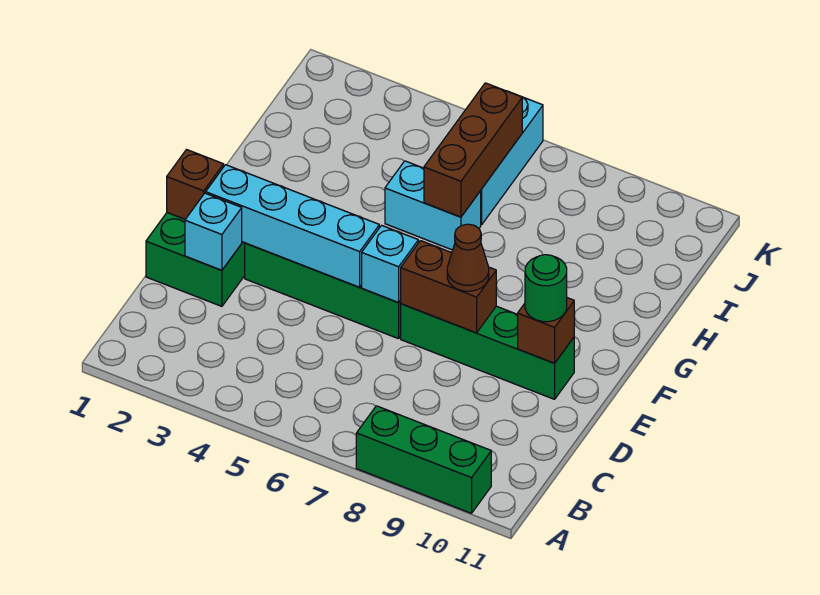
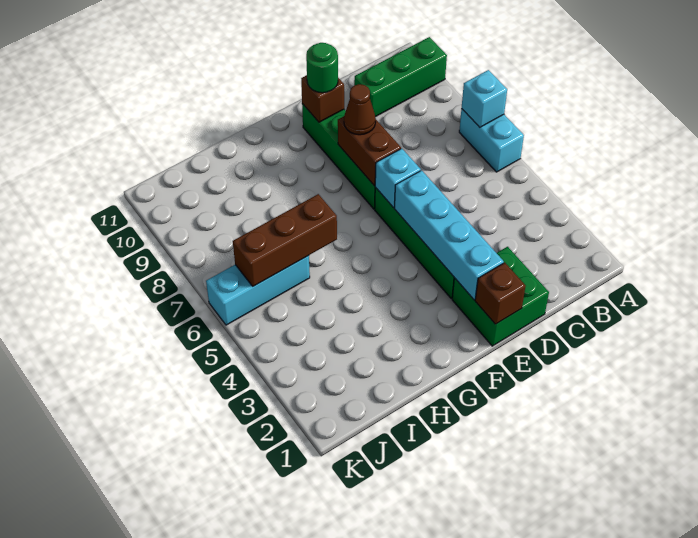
green brick A8:A10 level 1 -> green brick A10:C10 level 1
cyan brick D2 level 2 -> cyan brick A7 level 2
cyan brick H5:H6 level 1 -> cyan brick A6:A7 level 1

